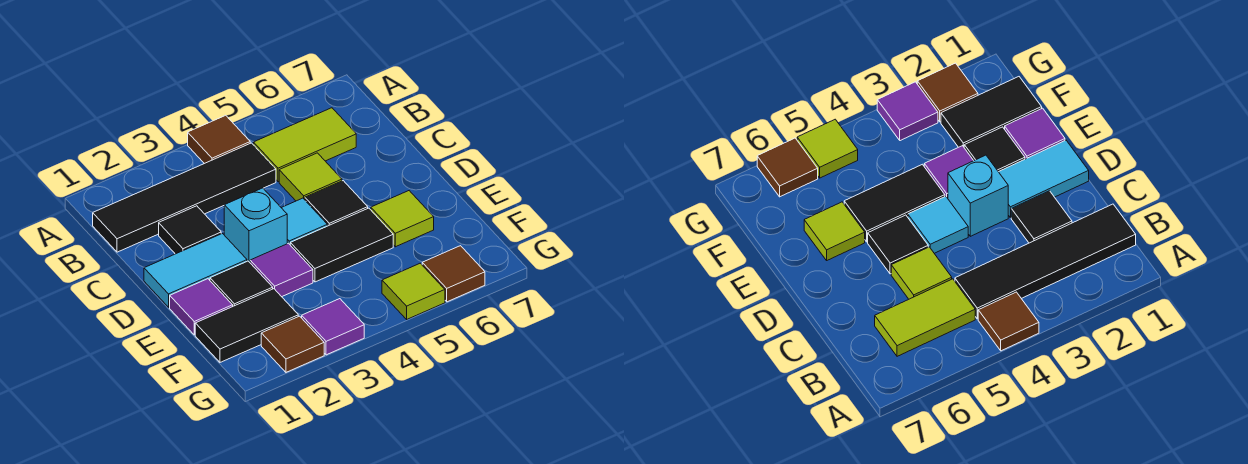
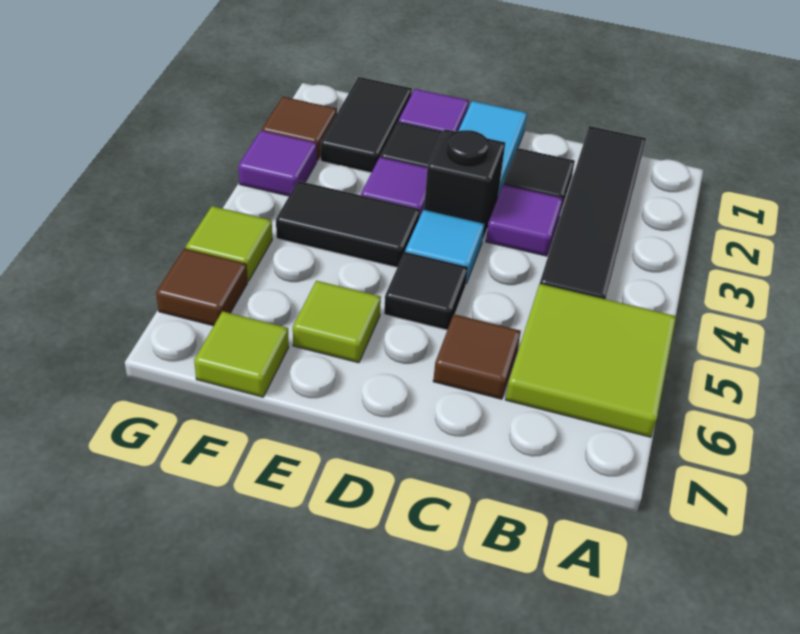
brown tile A4 level 1 -> brown tile C6 level 1
lime tile B5:B6 level 1 -> lime tile A5:B6 level 1
none -> purple tile C3 level 1
lime tile C5 level 1 -> lime tile F7 level 1
cyan brick D3 level 1 -> black brick D3 level 1
black tile E4:E5 level 1 -> black tile E4:F4 level 1

